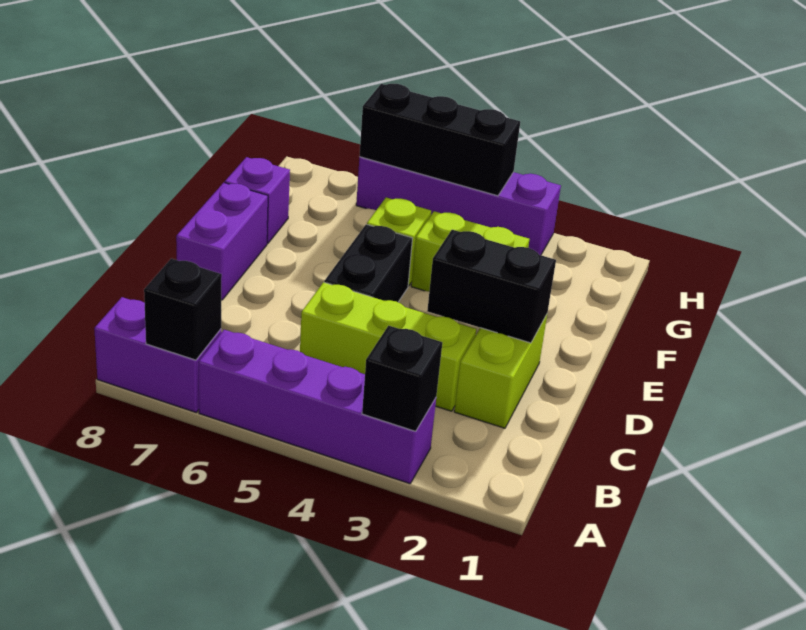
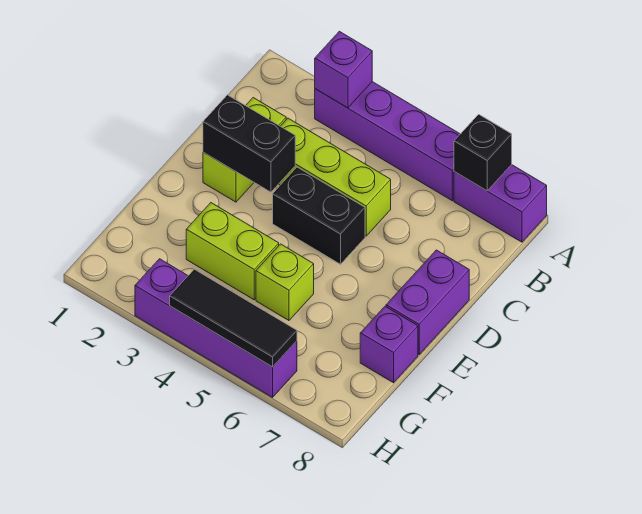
black brick A3 level 2 -> purple brick A3 level 2
black brick D5:E5 level 1 -> black brick D4:D5 level 1
black brick H4:H6 level 2 -> black tile H4:H6 level 2

